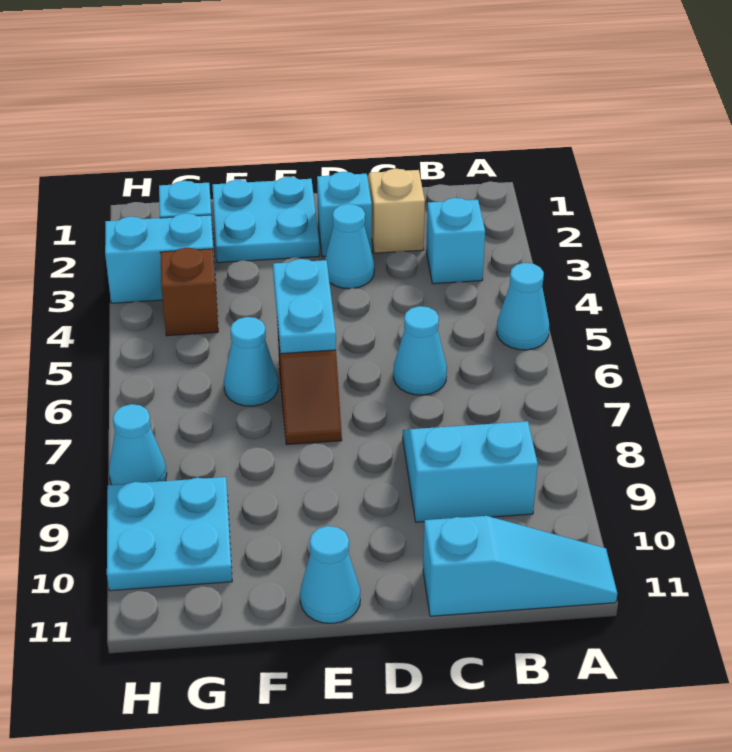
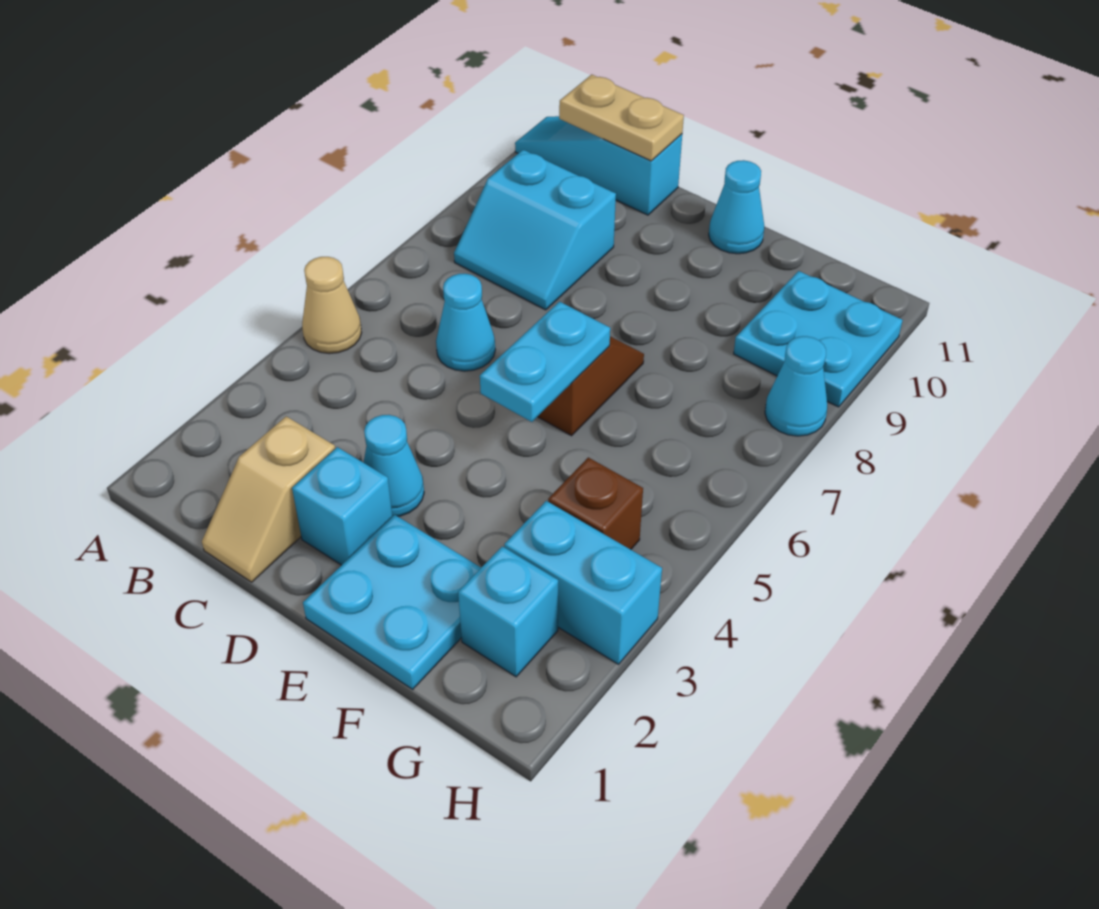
cyan cone A5 level 1 -> tan cone A5 level 1
cyan brick B3 level 1 -> none
none -> tan plate B11:C11 level 2
cyan cone F6 level 1 -> none

